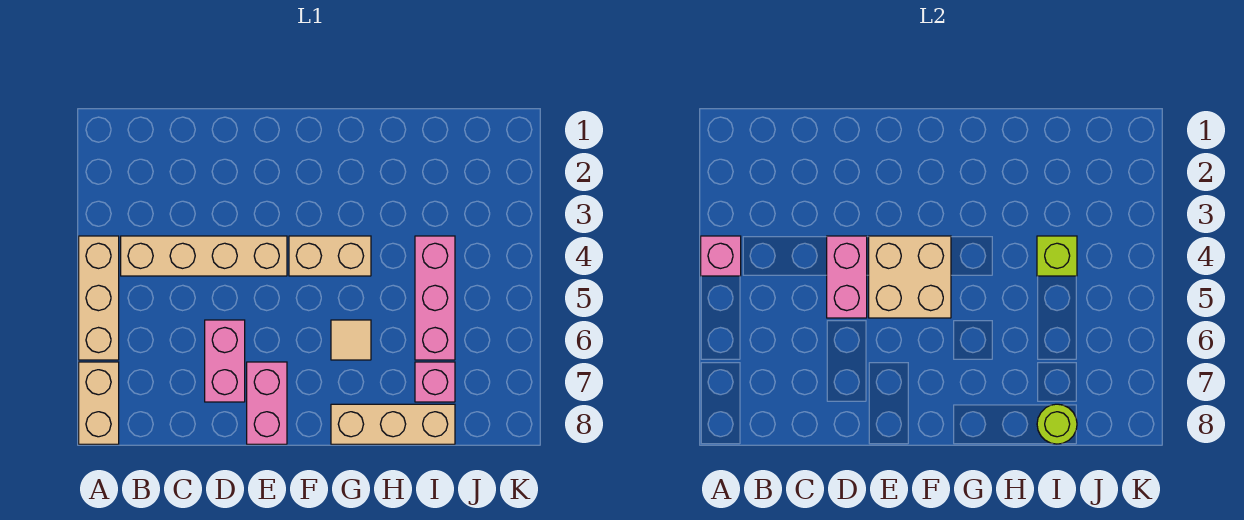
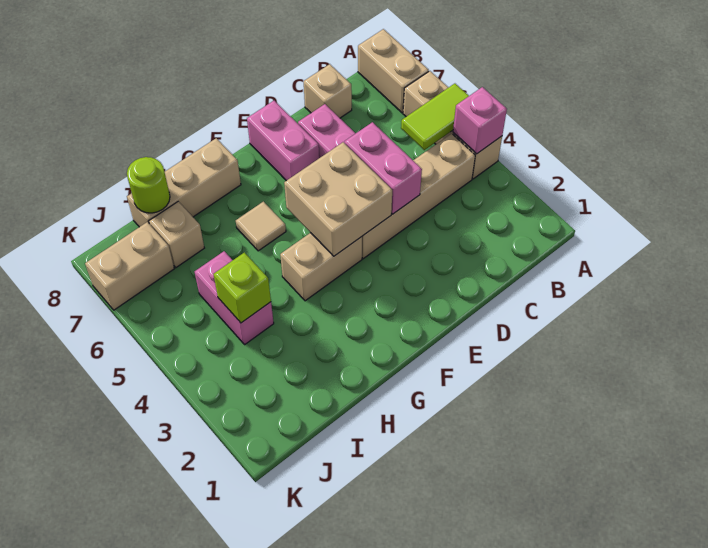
none -> lime tile A5:B5 level 2
none -> tan brick C8 level 1
pink brick I4:I6 level 1 -> pink brick I4:I5 level 1
pink brick I7 level 1 -> tan brick I7 level 1
none -> tan brick J7:K7 level 1

